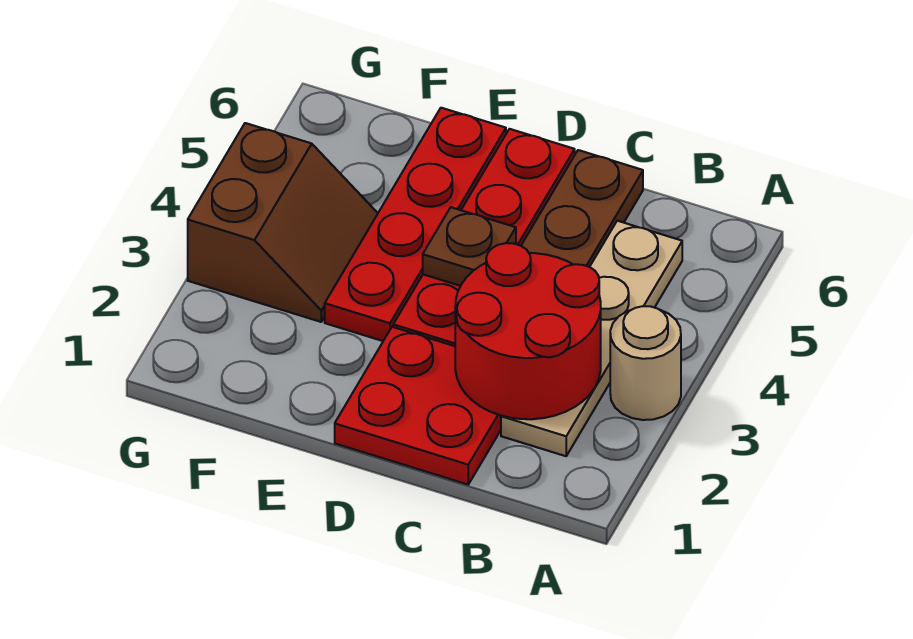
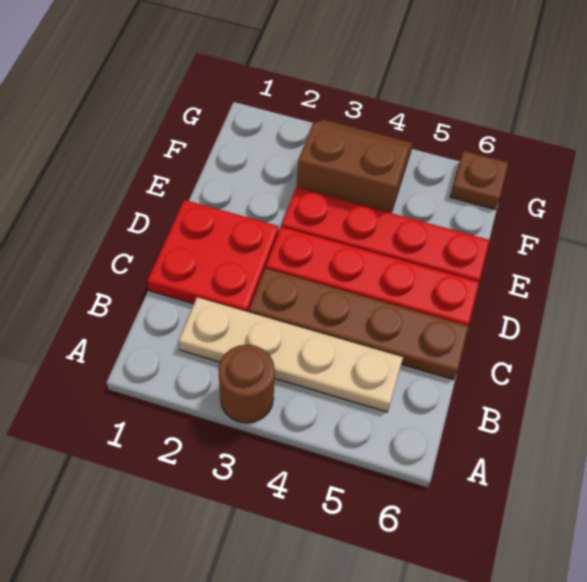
tan round brick A3 level 1 -> brown round brick A3 level 1
red round brick B2:C3 level 2 -> none
brown plate D4 level 2 -> brown plate G6 level 1
brown slope F3:G4 level 1 top G -> brown slope F3:G4 level 1 top F

